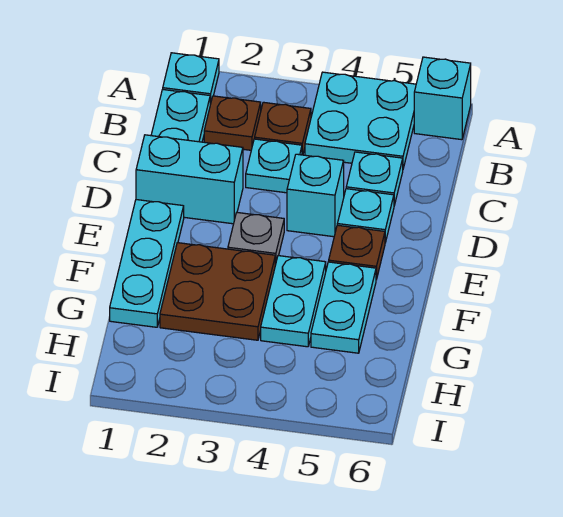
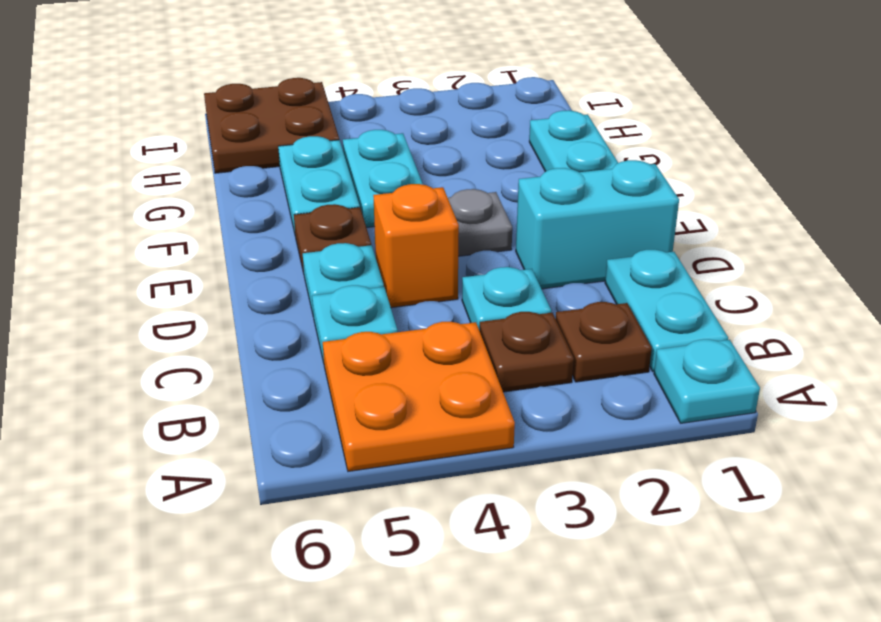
cyan plate A4:B5 level 1 -> orange plate A4:B5 level 1
cyan brick A6 level 1 -> none
cyan brick D4 level 1 -> orange brick D4 level 1
brown plate F2:G3 level 1 -> brown plate H5:I6 level 1

